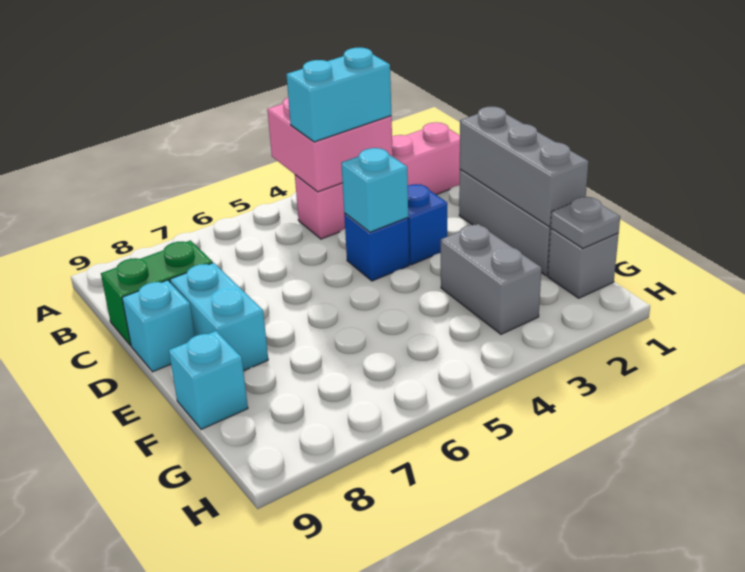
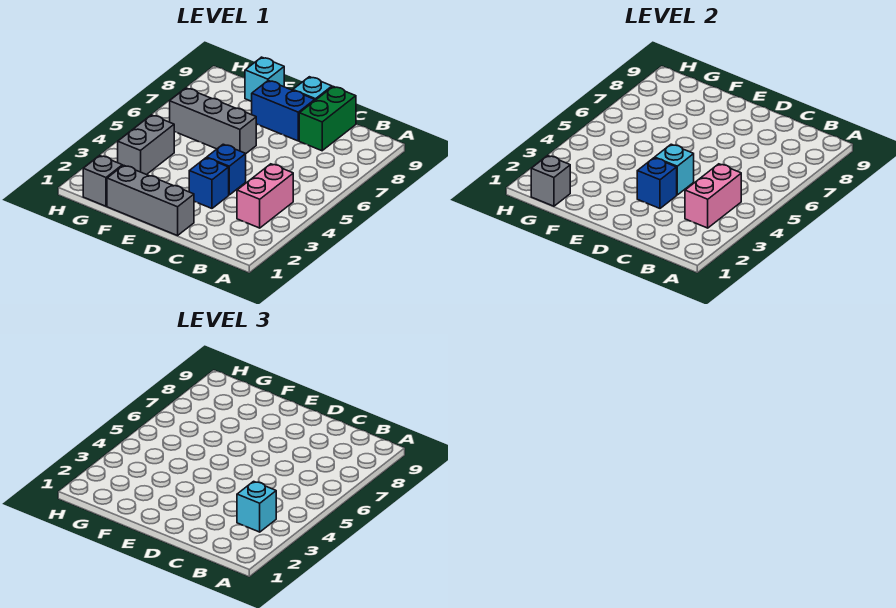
pink brick A3:B4 level 2 -> pink brick B3:B4 level 2
pink brick B1:B4 level 1 -> pink brick B3:B4 level 1
cyan brick B3:B4 level 3 -> cyan brick B3 level 3
grey brick D1:F1 level 2 -> grey brick E6:G6 level 1
none -> blue brick D3 level 2
cyan brick D8:E8 level 1 -> blue brick D8:E8 level 1
grey brick F3:G3 level 1 -> grey brick G3:G4 level 1
grey plate G1 level 2 -> grey brick G1 level 2

